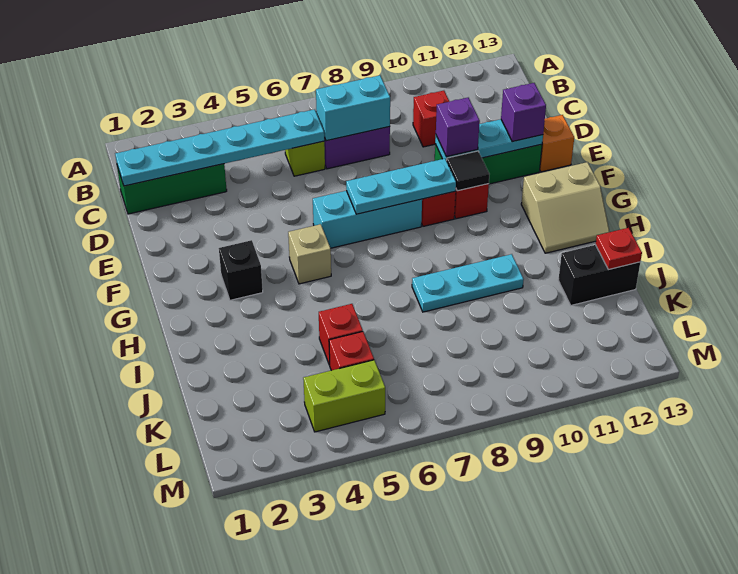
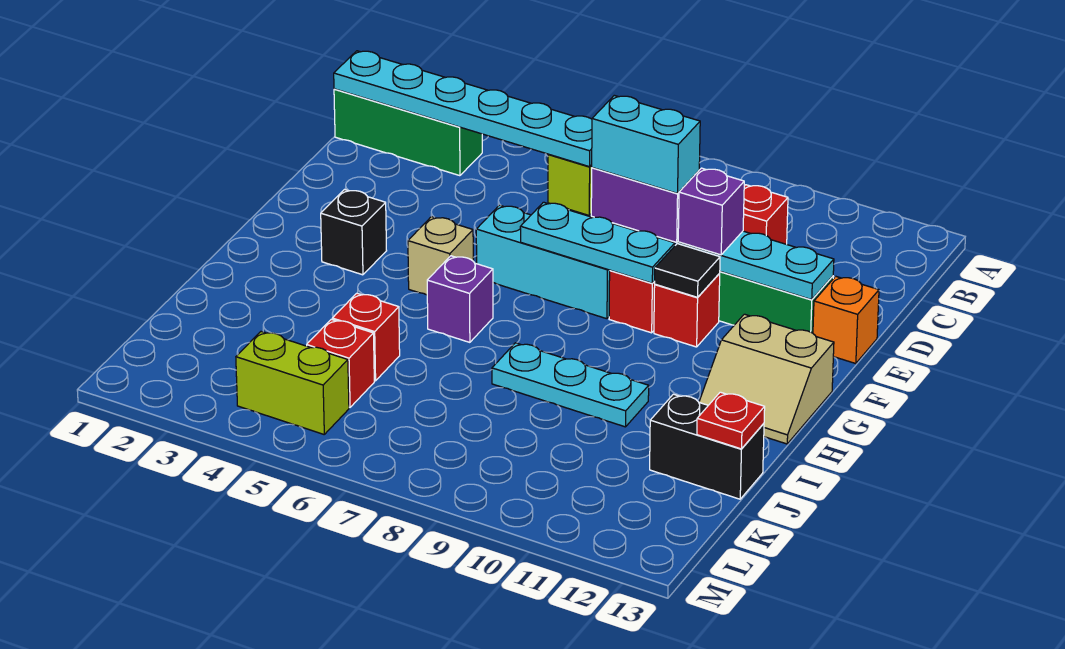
purple brick E12 level 3 -> purple brick H6 level 1

